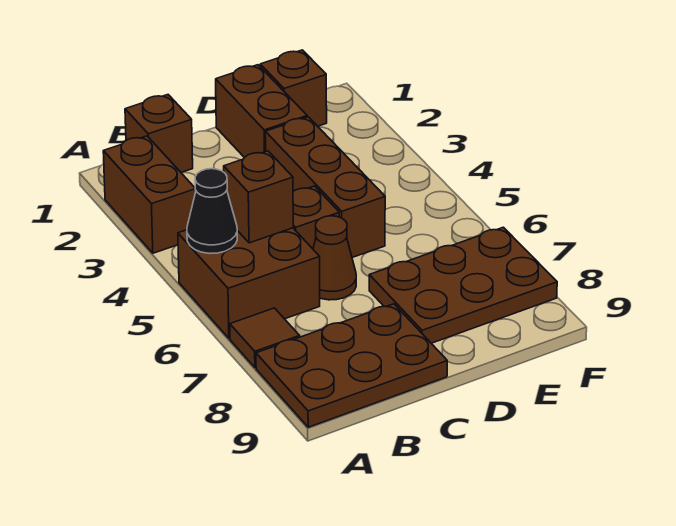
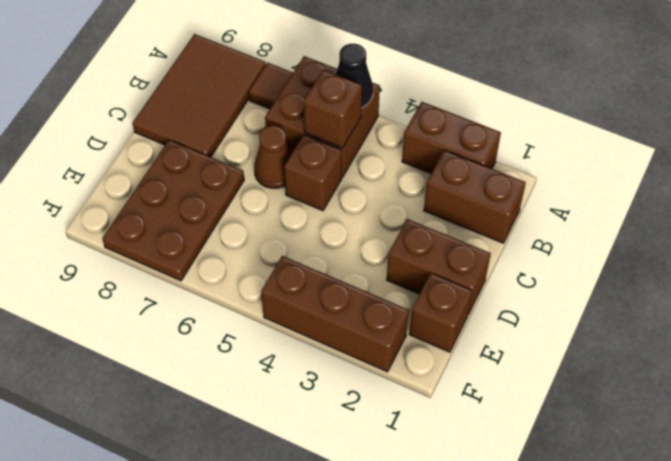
brown plate A8:C9 level 1 -> brown tile A8:C9 level 1
brown brick B1 level 1 -> brown brick B1:B2 level 1
brown brick D3:D5 level 1 -> brown brick F2:F4 level 1

